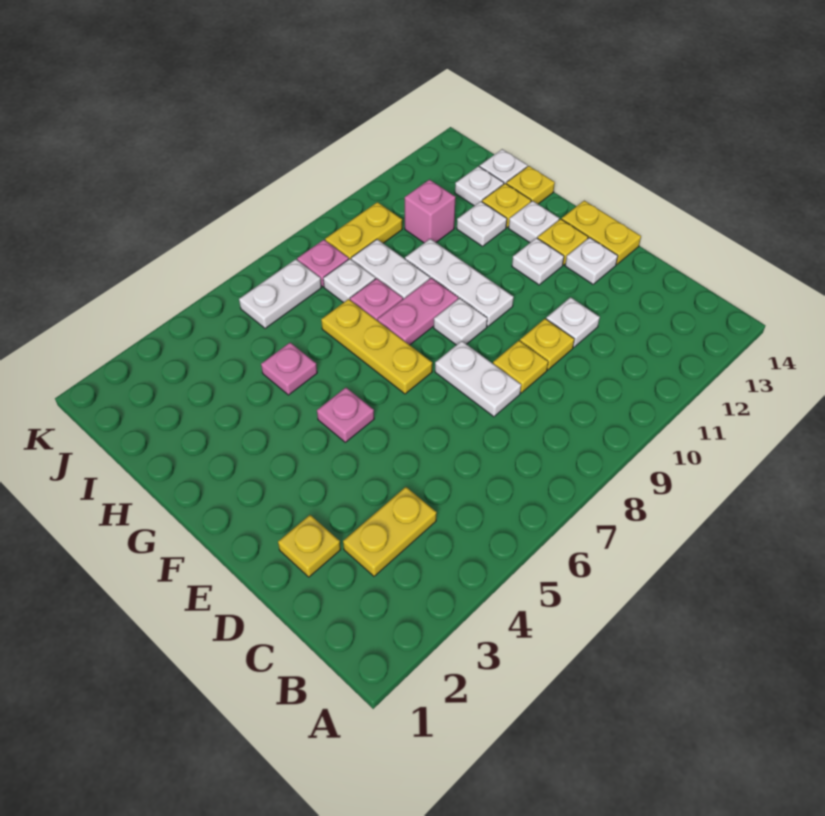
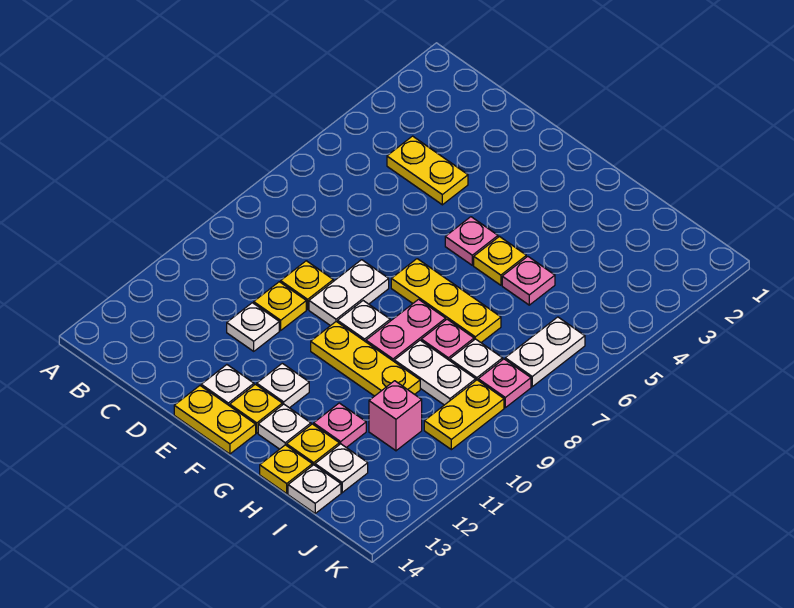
yellow plate C3:C4 level 1 -> yellow plate C4:D4 level 1
yellow plate D2 level 1 -> yellow plate G5 level 1
white plate D8:E8 level 1 -> white plate E8:E9 level 1
white plate F10:H10 level 1 -> yellow plate F10:H10 level 1
white plate H12 level 1 -> pink plate H12 level 1

